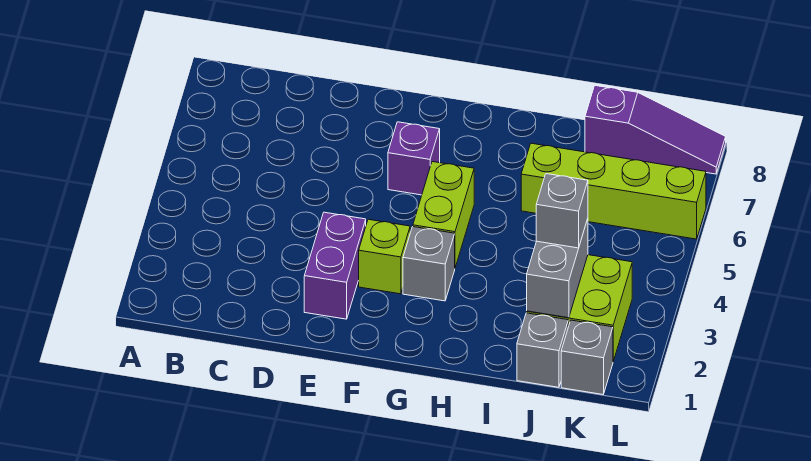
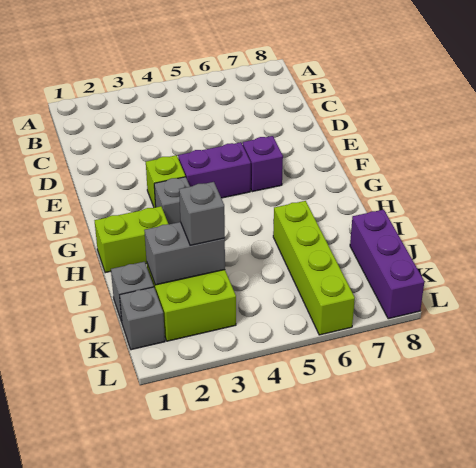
purple brick E2:E3 level 1 -> purple brick F4:F5 level 1
lime brick G4:G5 level 1 -> lime brick H1:H2 level 1
purple slope J8:L8 level 1 top J -> purple brick J8:L8 level 1

